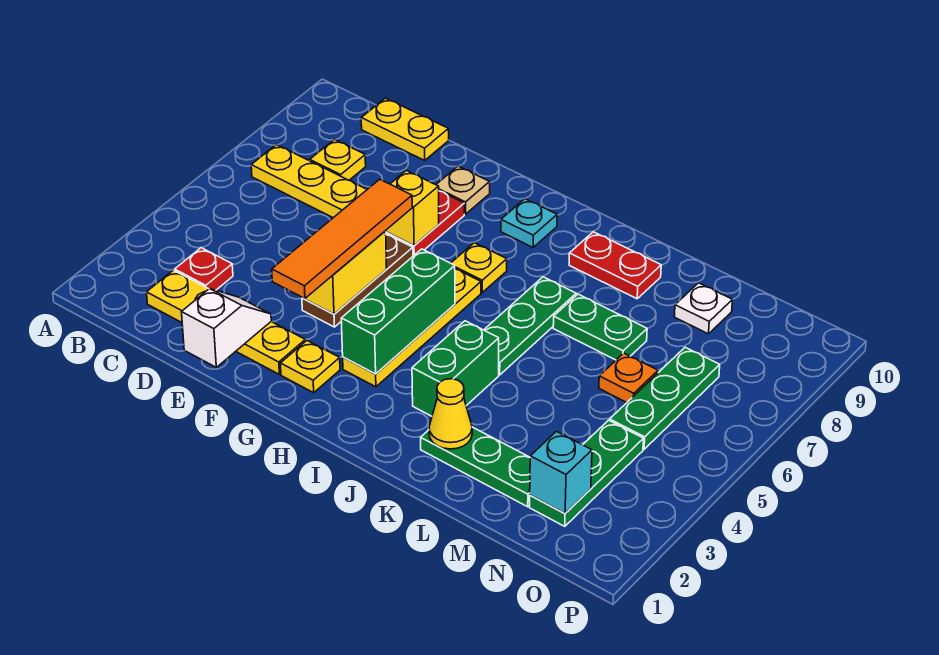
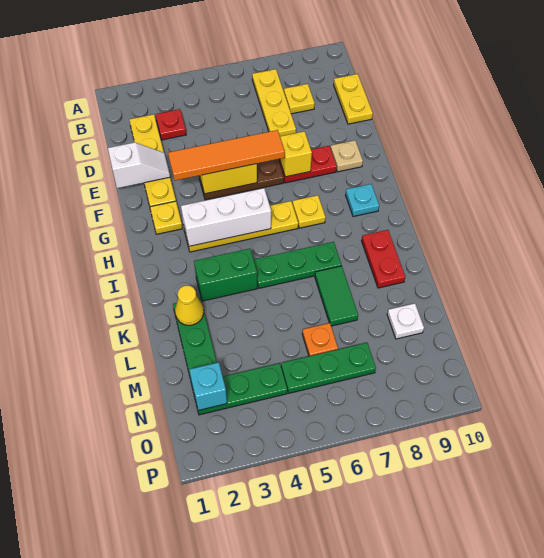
green brick H3:H5 level 2 -> white brick H3:H5 level 2
green plate K7:L7 level 1 -> green tile K7:L7 level 1

